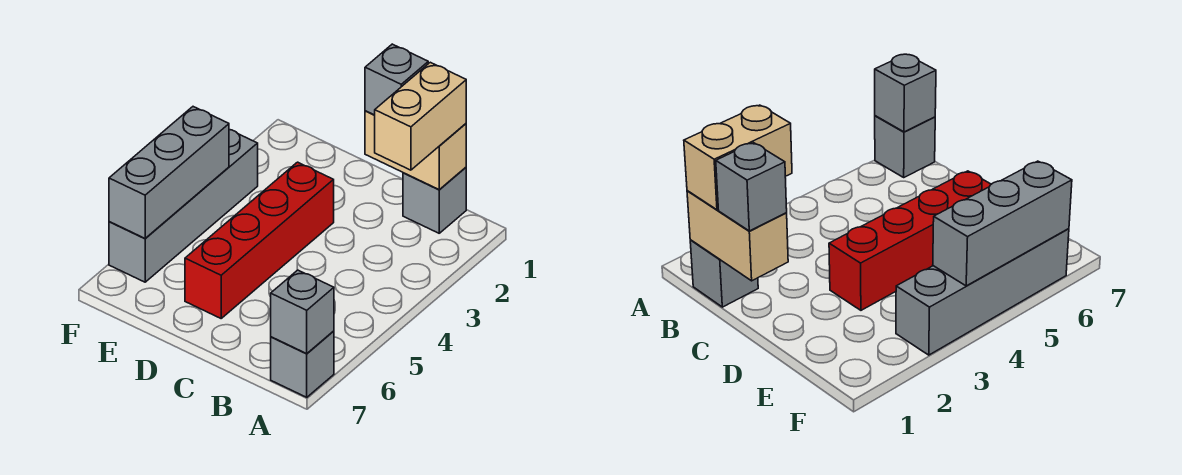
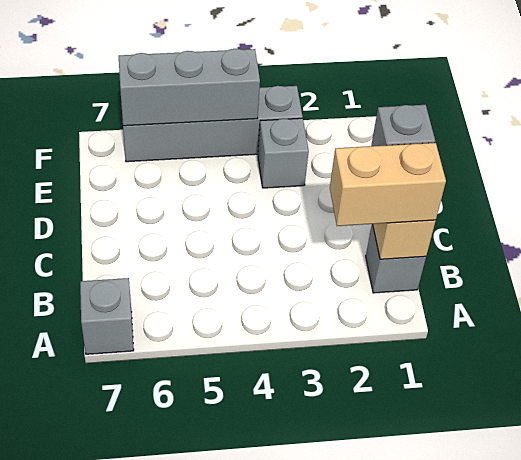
grey brick A7 level 2 -> grey brick E3 level 1
red brick D3:D6 level 1 -> none

